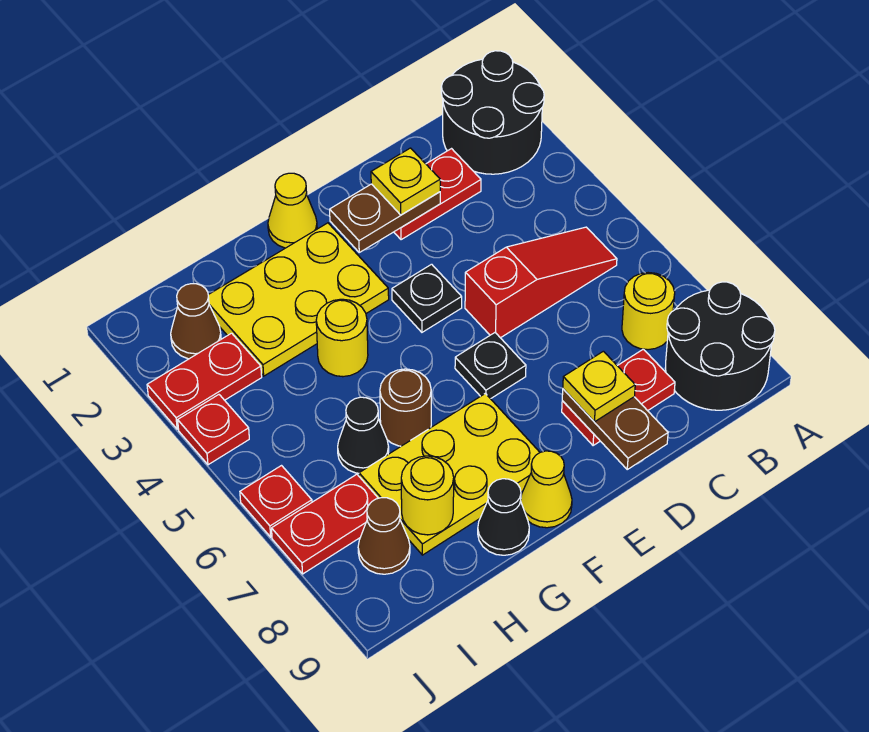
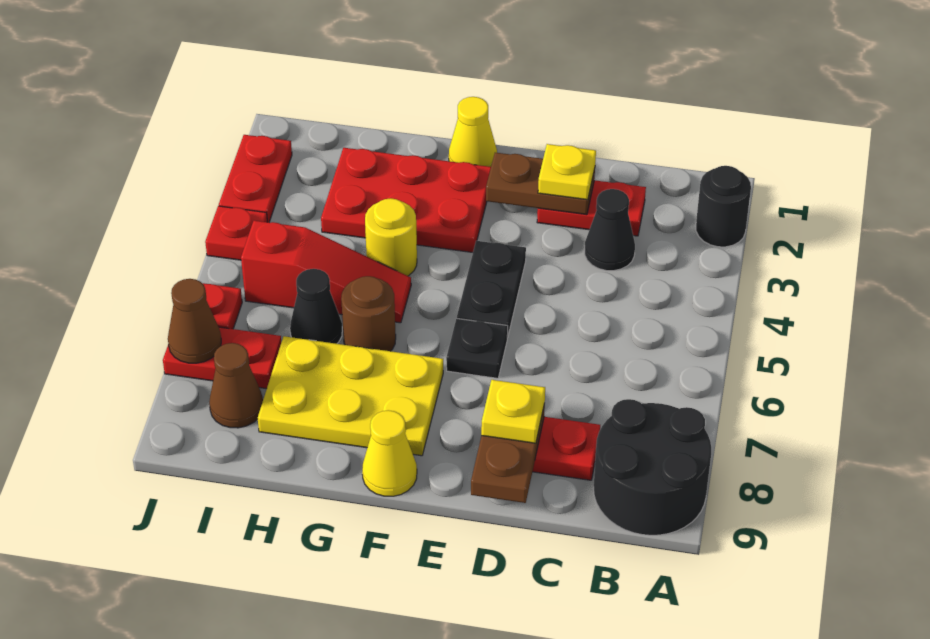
black round brick A1:B2 level 1 -> black round brick A2 level 1
red slope B5:D5 level 1 top D -> red slope G5:I5 level 1 top I
yellow round brick B7 level 1 -> none
black plate E4 level 1 -> black plate E4:E5 level 1
yellow plate F2:H3 level 1 -> red plate F2:H3 level 1
black cone G9 level 1 -> black cone C3 level 1
yellow round brick H8 level 2 -> none
brown cone I2 level 1 -> brown cone J7 level 2
red plate I3:J3 level 1 -> red plate J2:J3 level 1

